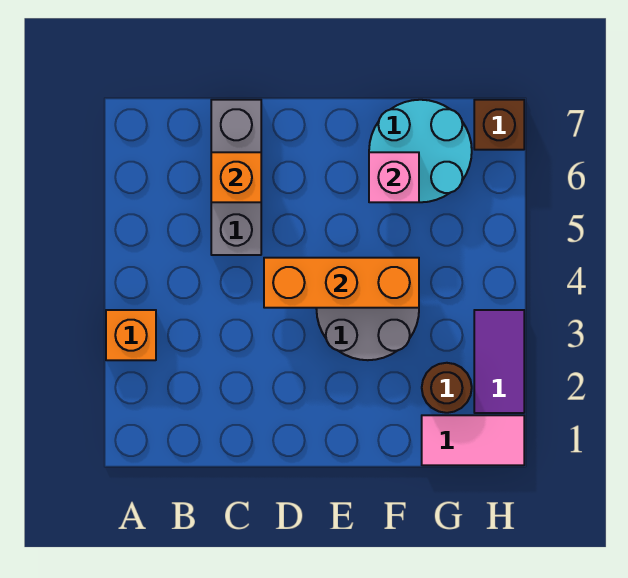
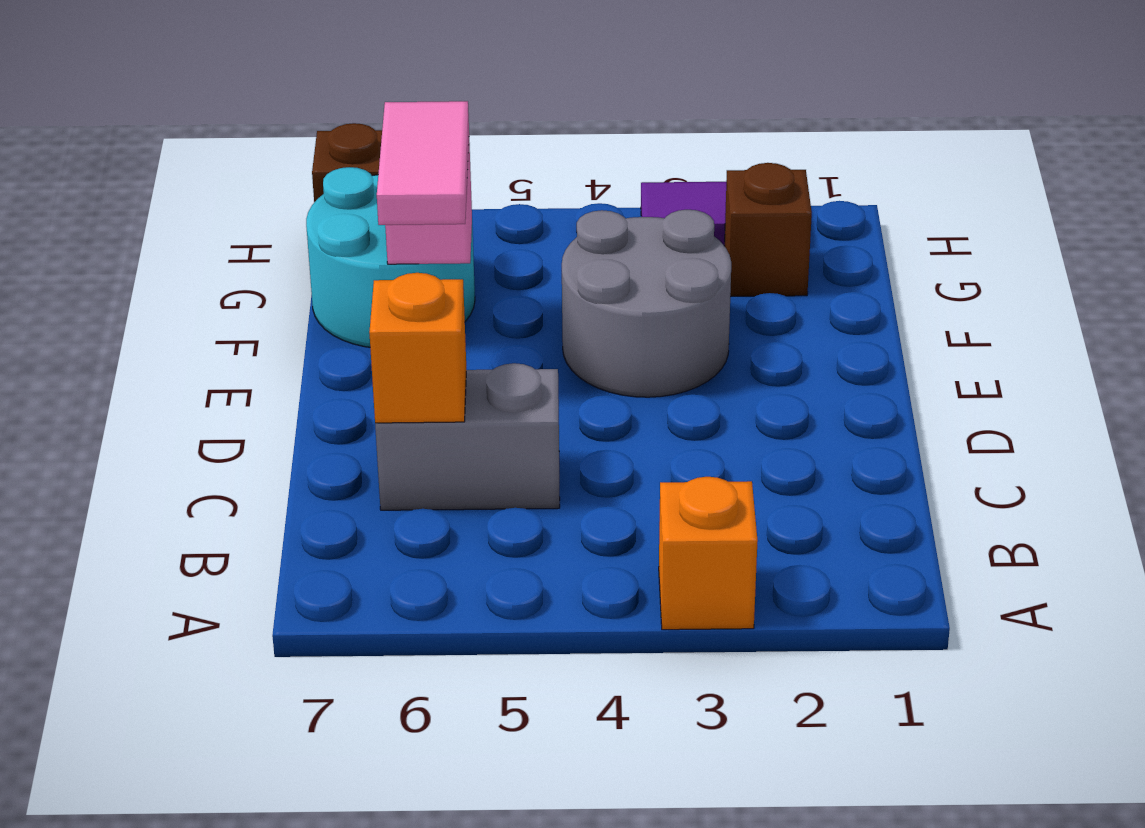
grey brick C5:C7 level 1 -> grey brick C5:C6 level 1
orange brick D4:F4 level 2 -> none
pink tile G1:H1 level 1 -> pink tile E6:F6 level 3
brown round brick G2 level 1 -> brown brick G2 level 1

